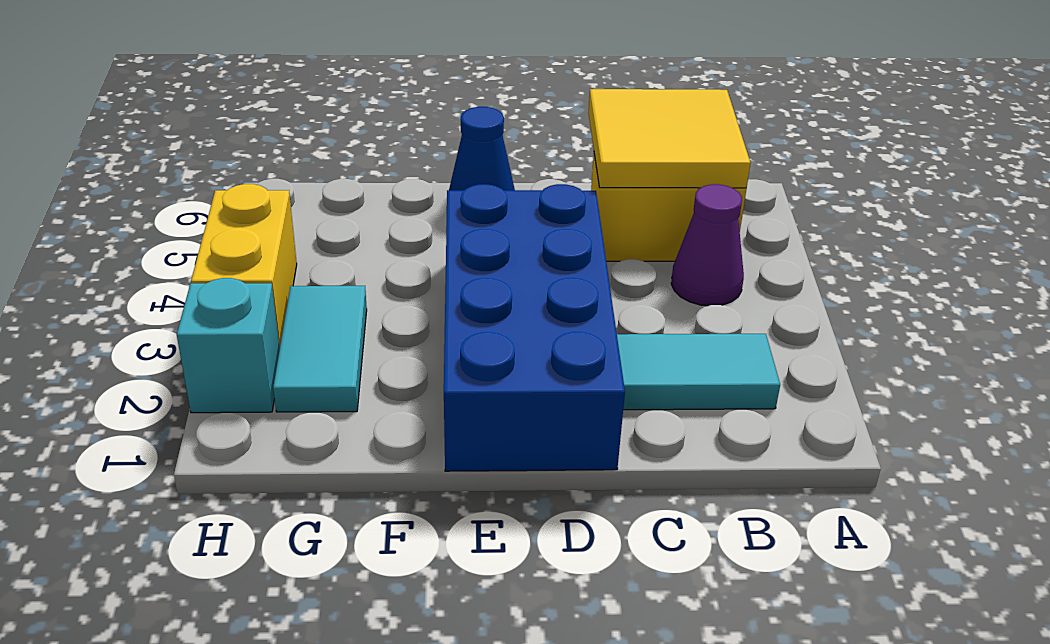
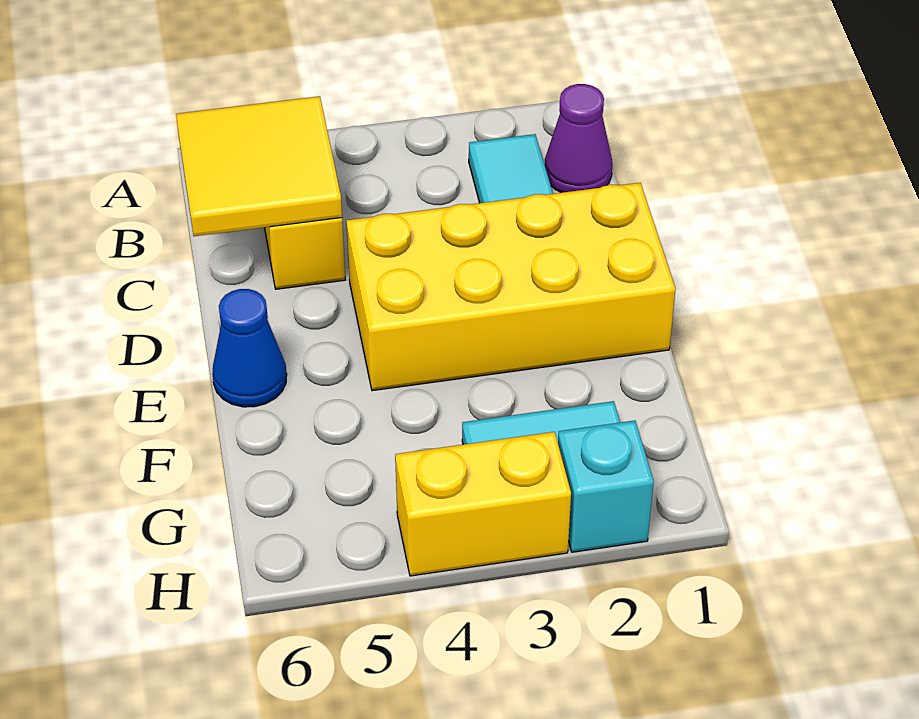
purple cone B4 level 1 -> purple cone B1 level 1
blue brick D1:E4 level 1 -> yellow brick D1:E4 level 1

